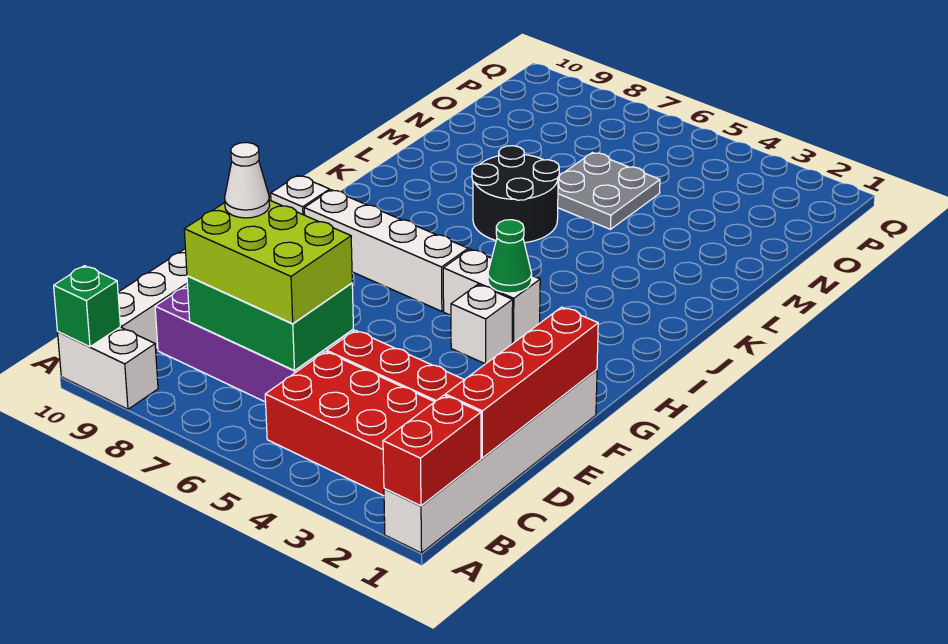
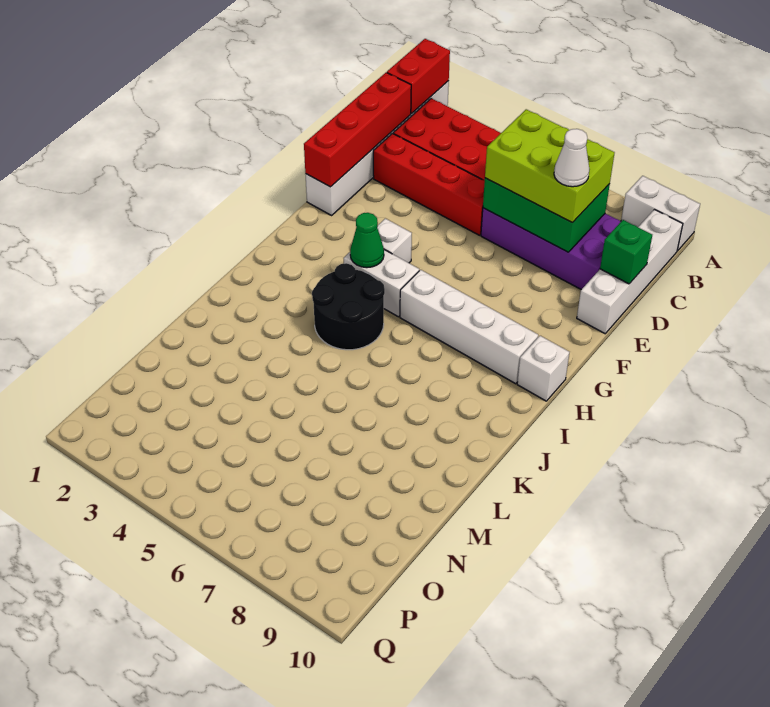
green brick A10 level 2 -> green brick D10 level 2
black round brick K6:L7 level 1 -> black round brick I4:J5 level 1
grey plate M5:N6 level 1 -> none

